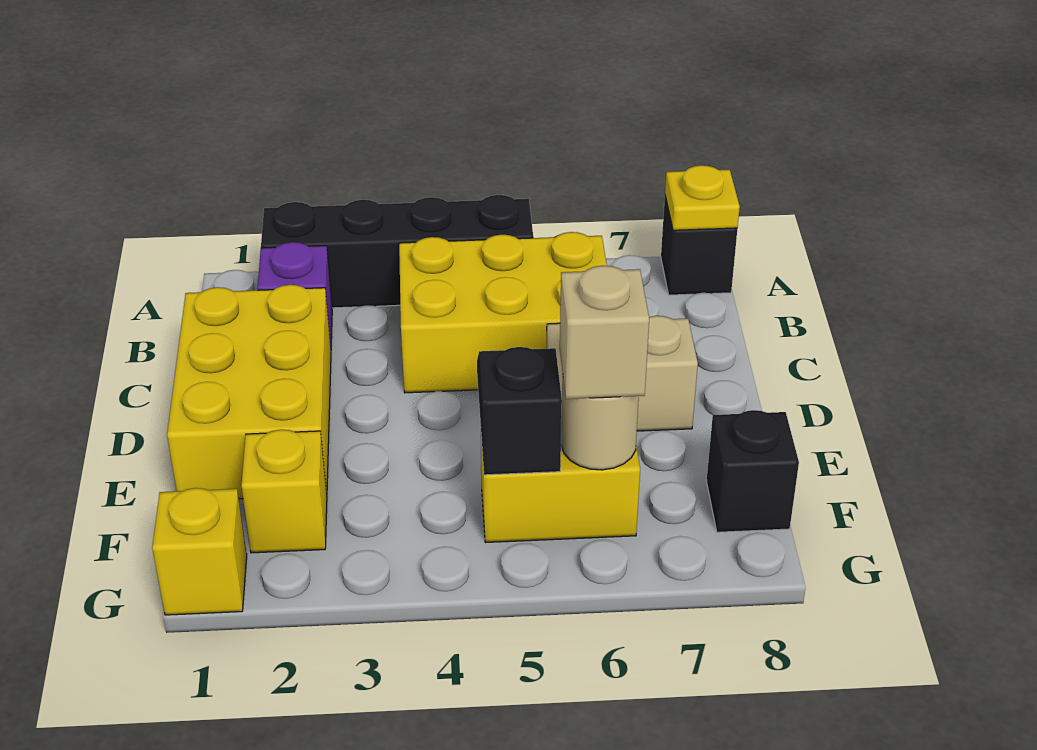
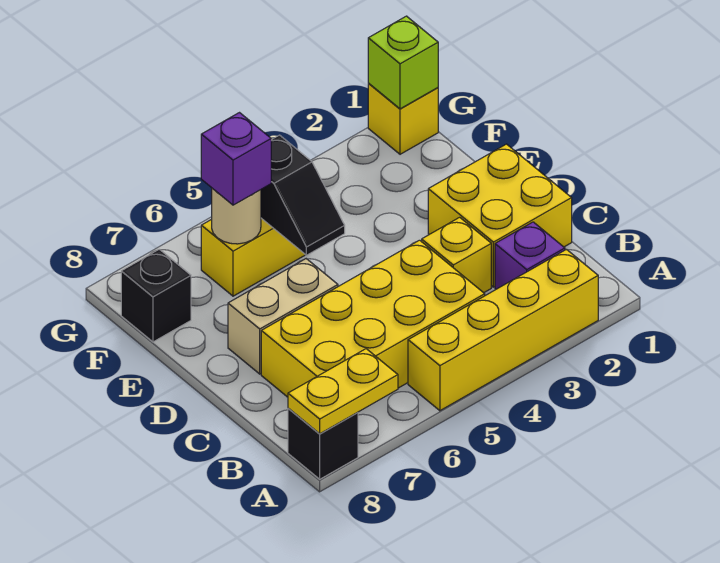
black brick A2:A5 level 1 -> yellow brick A2:A5 level 1
yellow plate A8 level 2 -> yellow plate A7:A8 level 2
yellow brick B4:C6 level 1 -> yellow brick B4:C7 level 1
yellow brick C1:E2 level 1 -> yellow brick C1:D2 level 1
yellow brick F2 level 1 -> yellow brick C3 level 1
tan brick F6 level 3 -> purple brick F6 level 3
none -> lime brick G1 level 2

